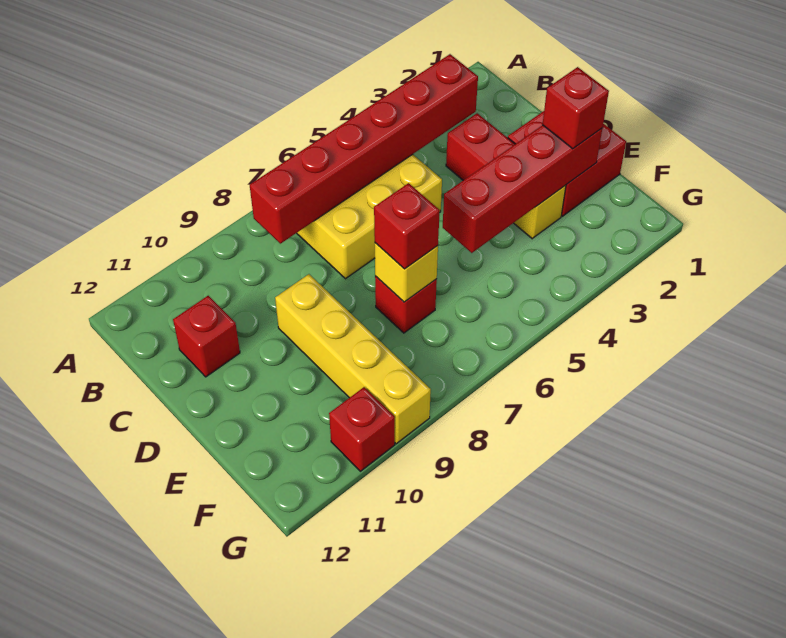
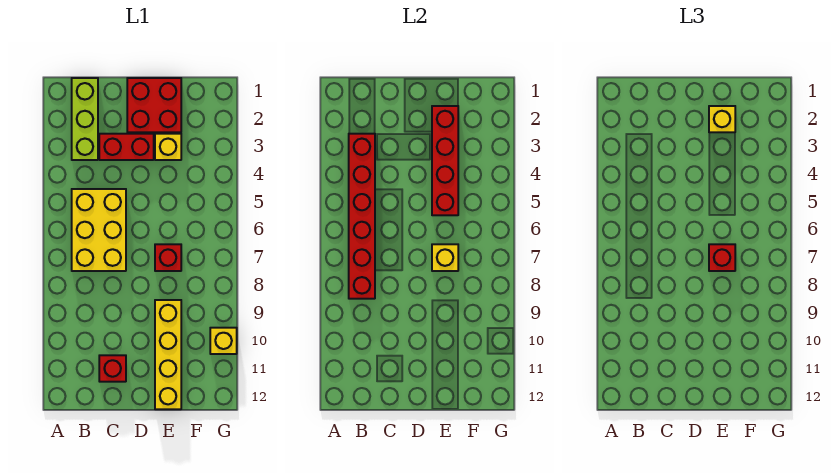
none -> lime brick B1:B3 level 1
yellow brick D9:G9 level 1 -> yellow brick E9:E12 level 1
red brick E2 level 3 -> yellow brick E2 level 3
red brick G10 level 1 -> yellow brick G10 level 1

